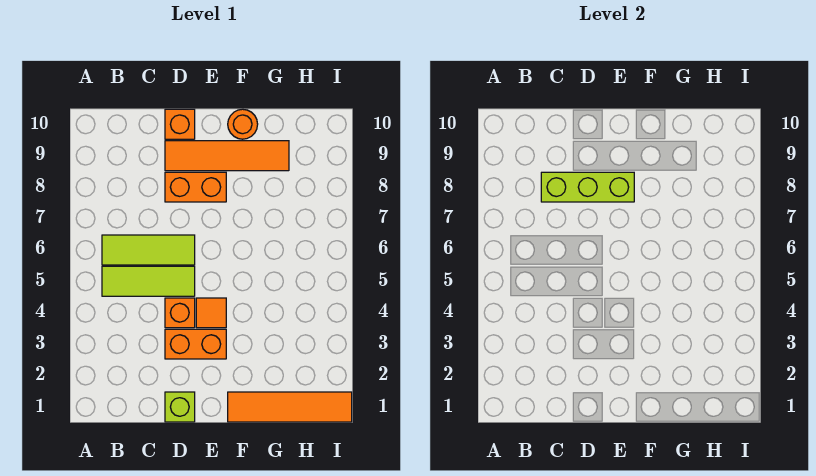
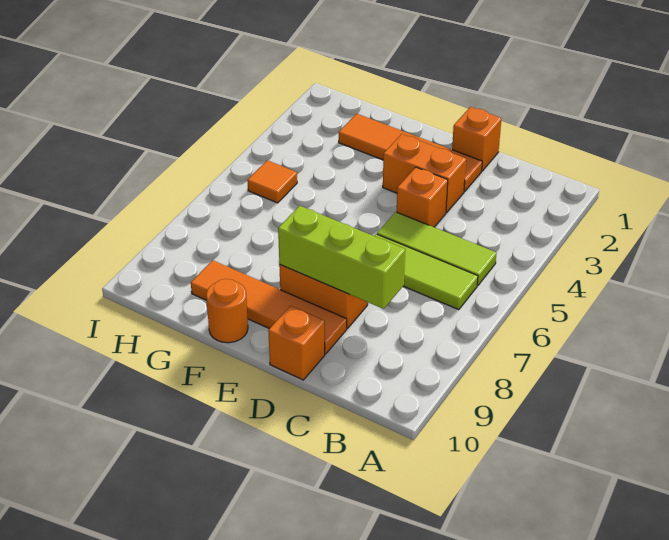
lime brick D1 level 1 -> orange brick D1 level 1
orange tile E4 level 1 -> orange tile H5 level 1
orange tile F1:I1 level 1 -> orange tile D2:G2 level 1

